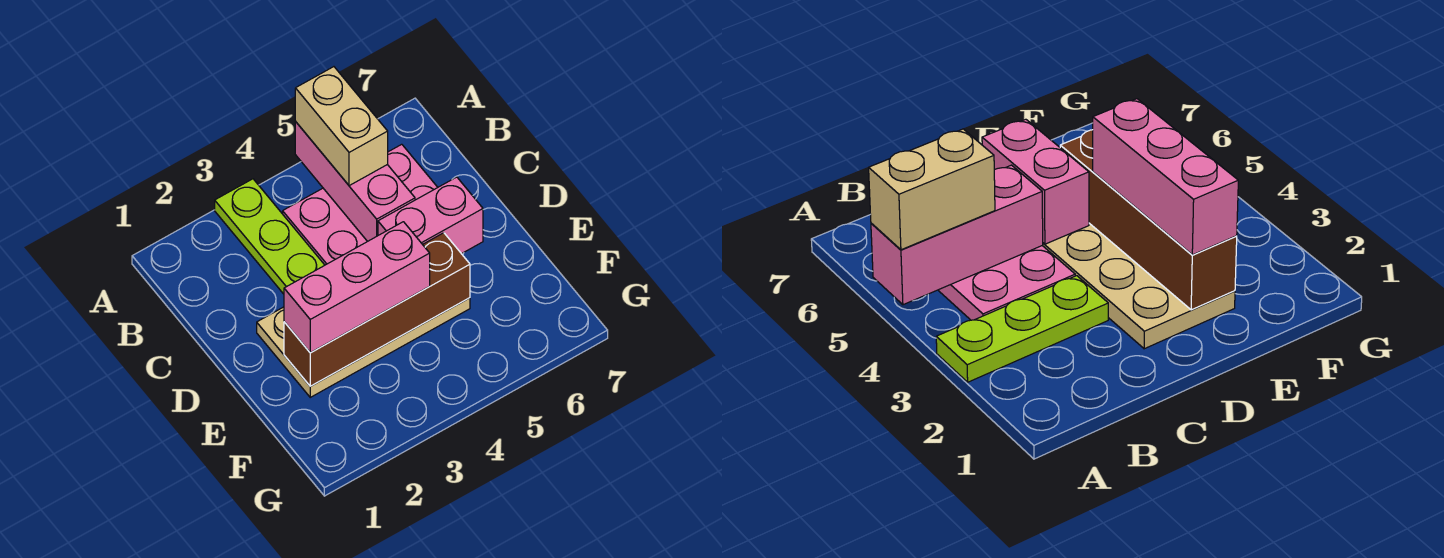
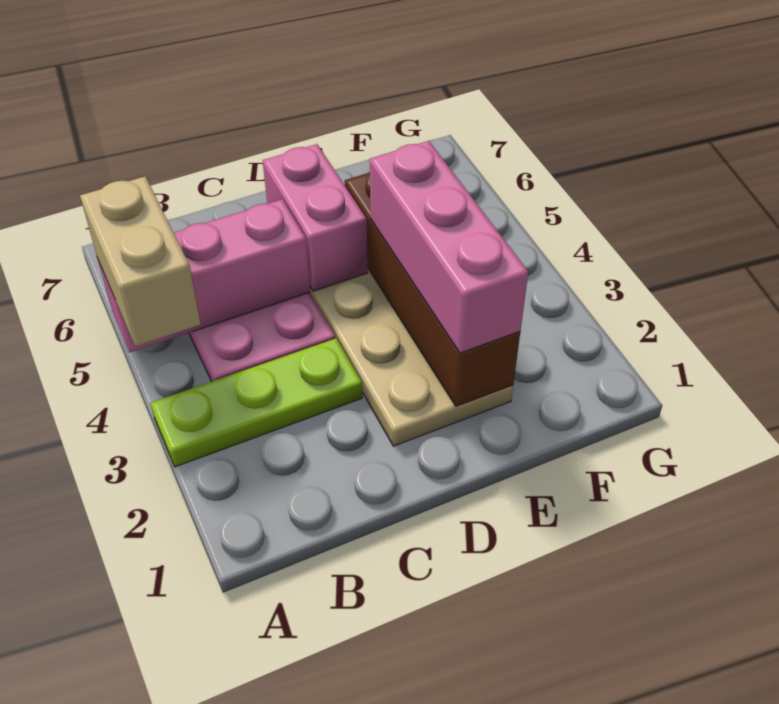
tan brick A5:B5 level 3 -> tan brick A4:A5 level 3

